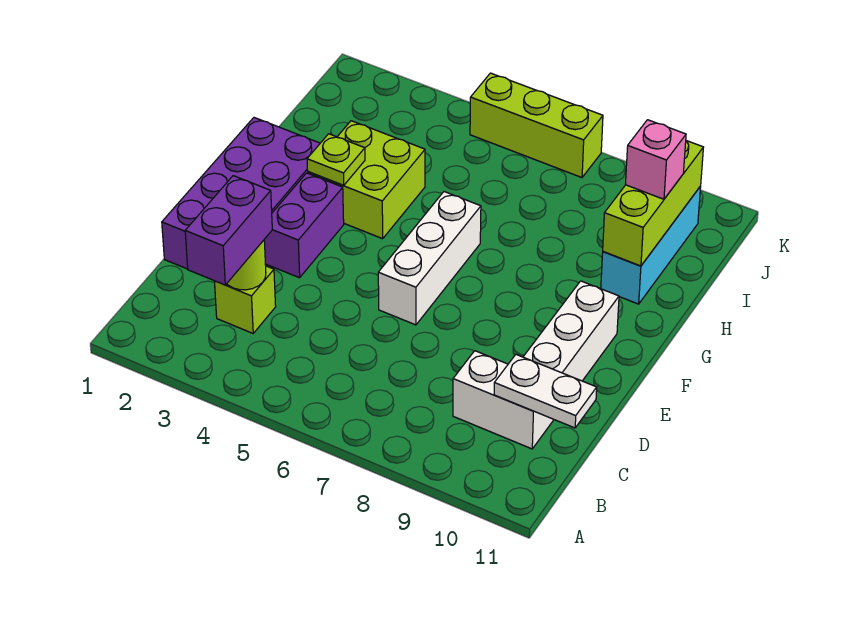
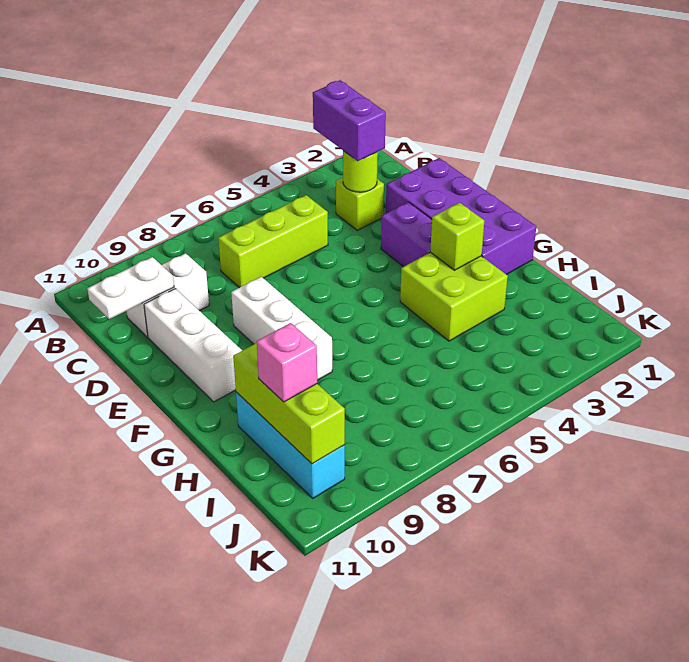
white brick E6:G6 level 1 -> white brick E8:G8 level 1
lime plate G3 level 2 -> lime brick G3 level 2
lime brick K5:K7 level 1 -> lime brick C5:C7 level 1

